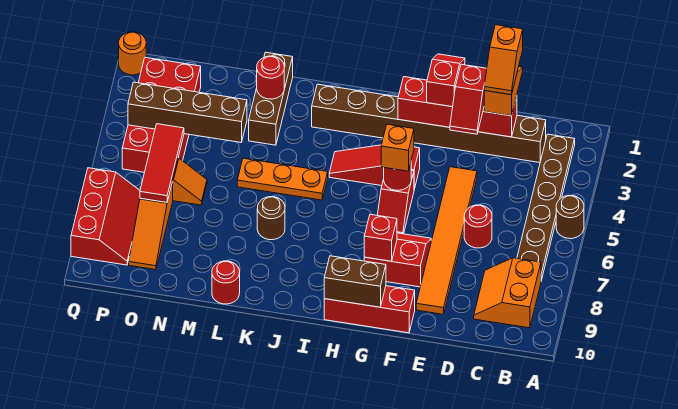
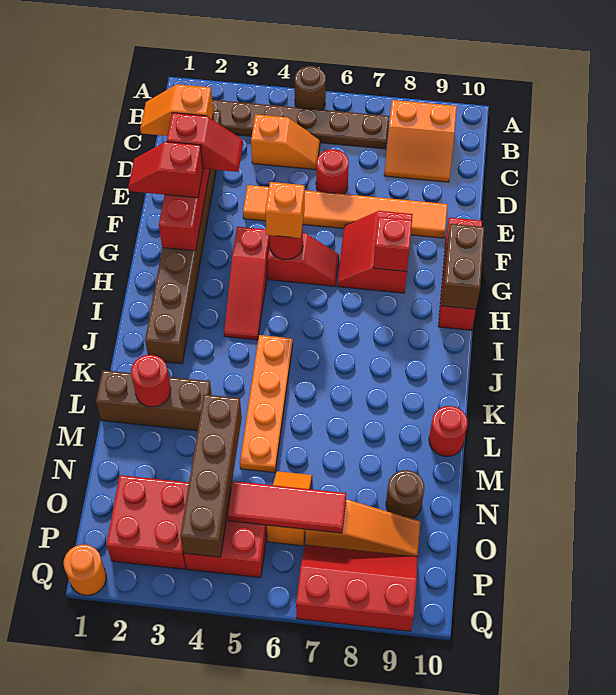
orange slope D1:D2 level 4 top 1 -> orange slope C4:C5 level 1 top 4
orange plate J5:L5 level 1 -> orange plate J5:M5 level 1
brown round brick K7 level 1 -> brown round brick N9 level 1

